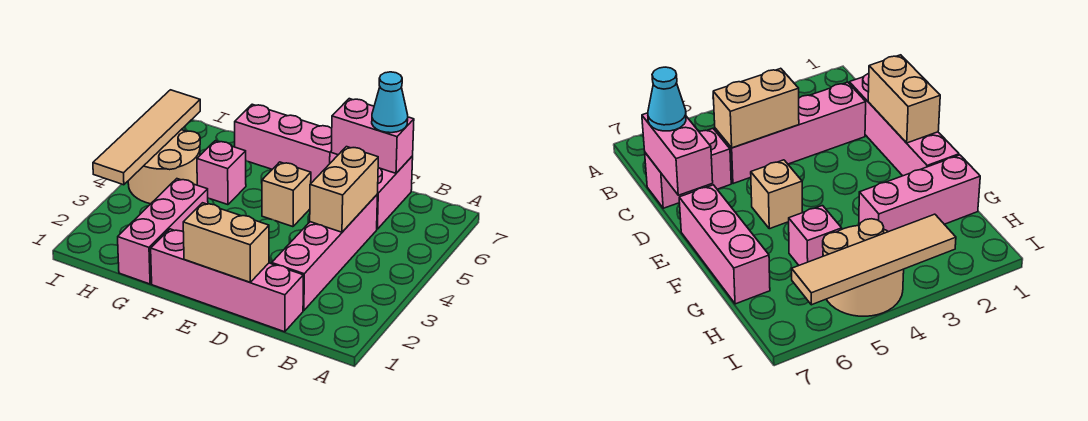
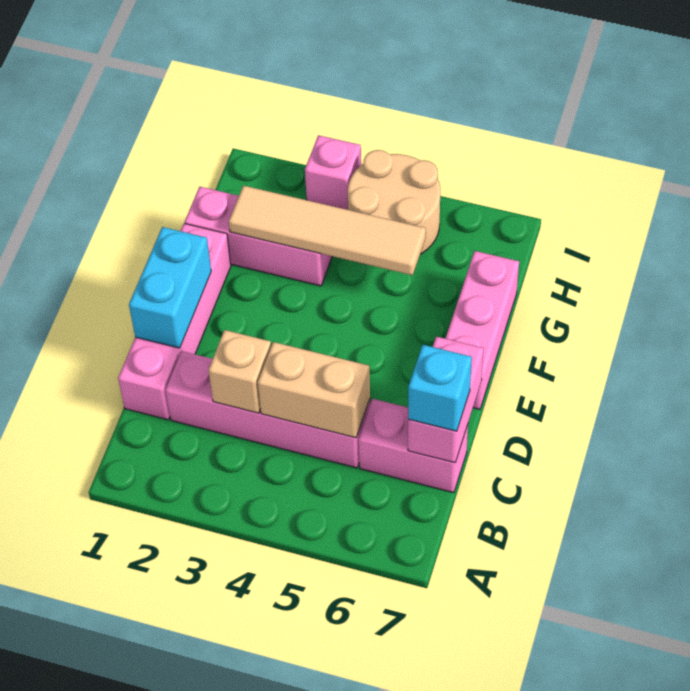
cyan cone C7 level 3 -> cyan brick C7 level 3
tan brick D1:E1 level 2 -> cyan brick D1:E1 level 2
tan brick E5 level 1 -> tan brick C3 level 2
pink brick G5 level 1 -> pink brick I3 level 1
tan tile I3:I6 level 2 -> tan tile G2:G5 level 2

